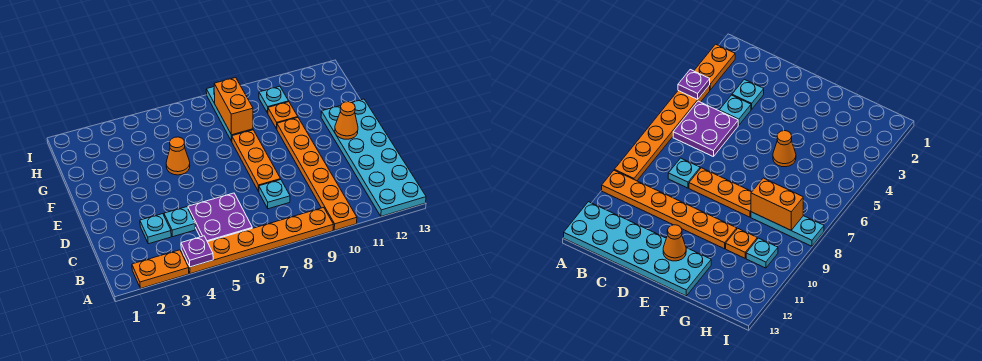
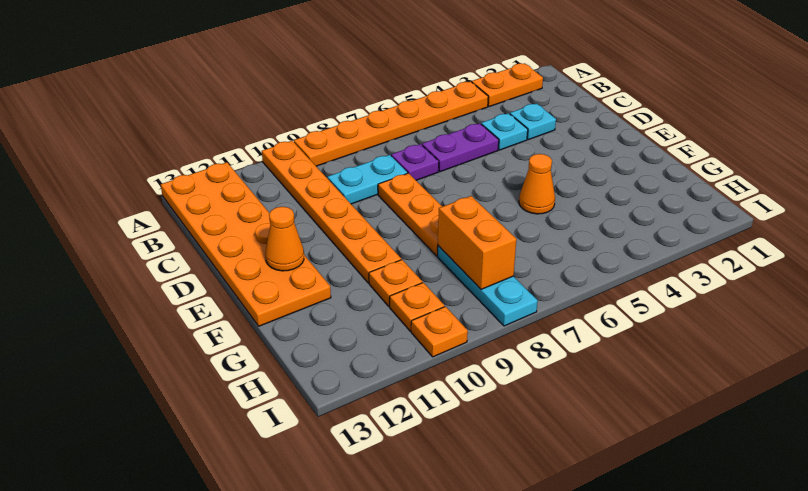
purple plate A4 level 2 -> purple plate C7 level 1
cyan plate A12:F13 level 1 -> orange plate A12:F13 level 1
purple plate B5:C6 level 1 -> purple plate C5:C6 level 1
cyan plate C8 level 1 -> cyan plate C8:C9 level 1
cyan plate H10 level 1 -> orange plate H10 level 1
none -> orange plate I10 level 1

